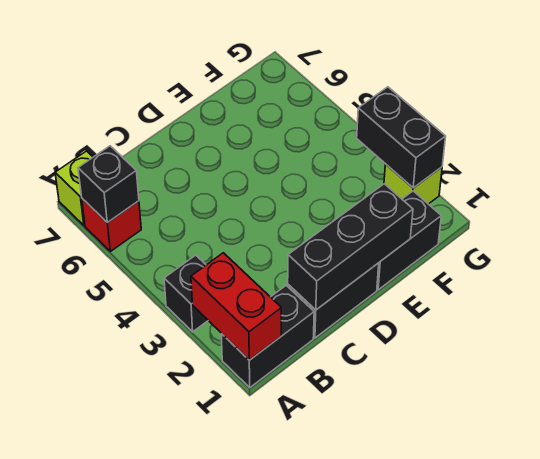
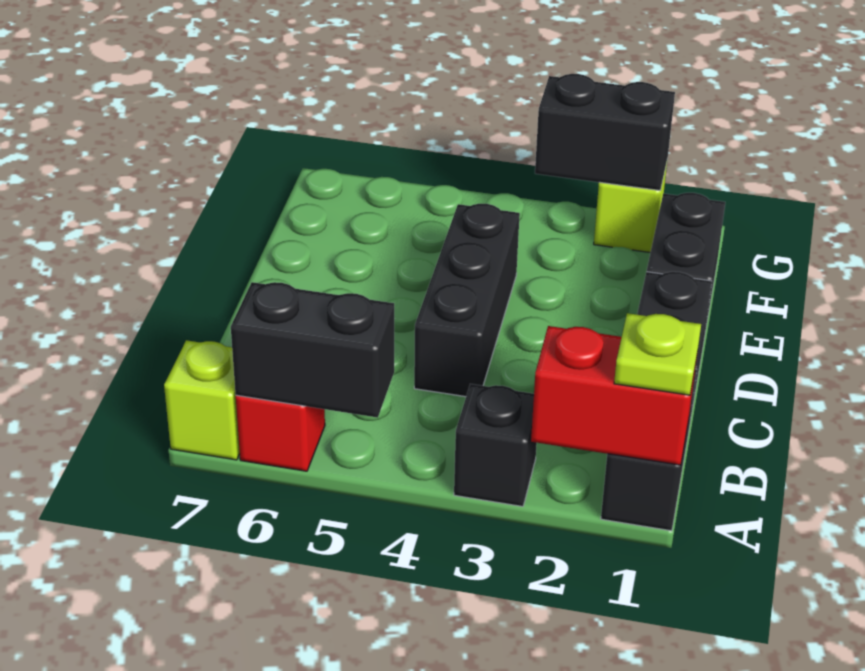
none -> lime plate A1 level 3
black brick A6 level 2 -> black brick A5:A6 level 2
black brick C1:E1 level 2 -> black brick C4:E4 level 1

